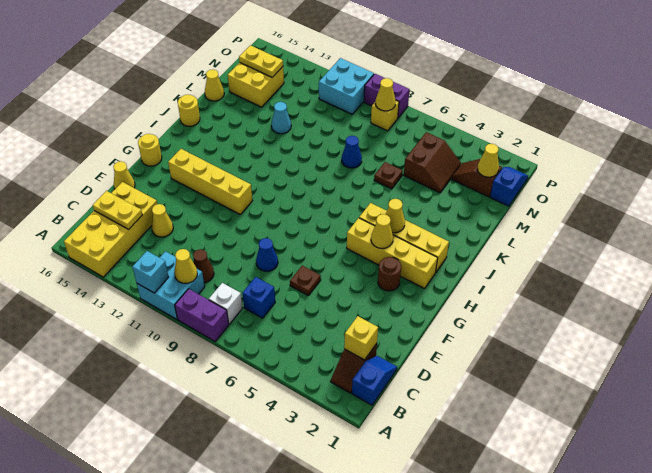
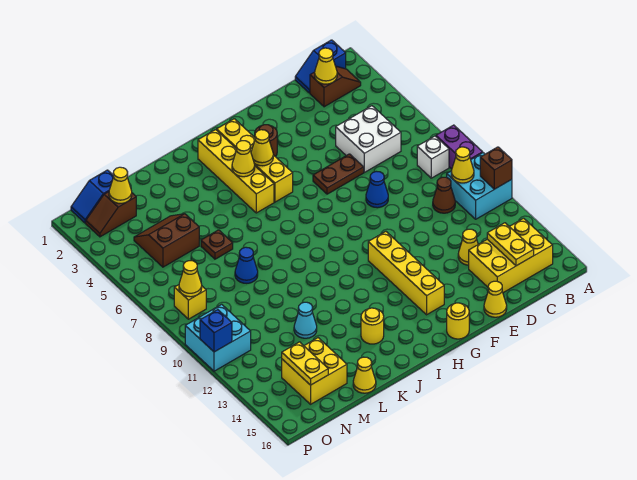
cyan brick A11 level 2 -> brown brick A11 level 2
yellow brick A14:D15 level 1 -> yellow brick B14:D15 level 1
yellow brick C2 level 2 -> yellow cone C2 level 2
none -> white brick C5:D6 level 1
blue brick C7 level 1 -> blue brick P11 level 2
brown plate E6 level 1 -> brown plate E6:F6 level 1
yellow round brick J16 level 1 -> yellow round brick J14 level 1
brown slope N2:N3 level 1 top 2 -> brown slope N2:O2 level 1 top N
purple brick P8:P9 level 1 -> none

